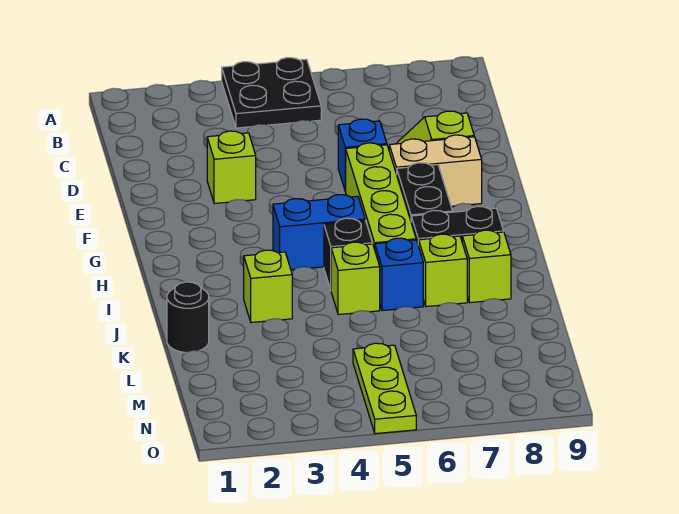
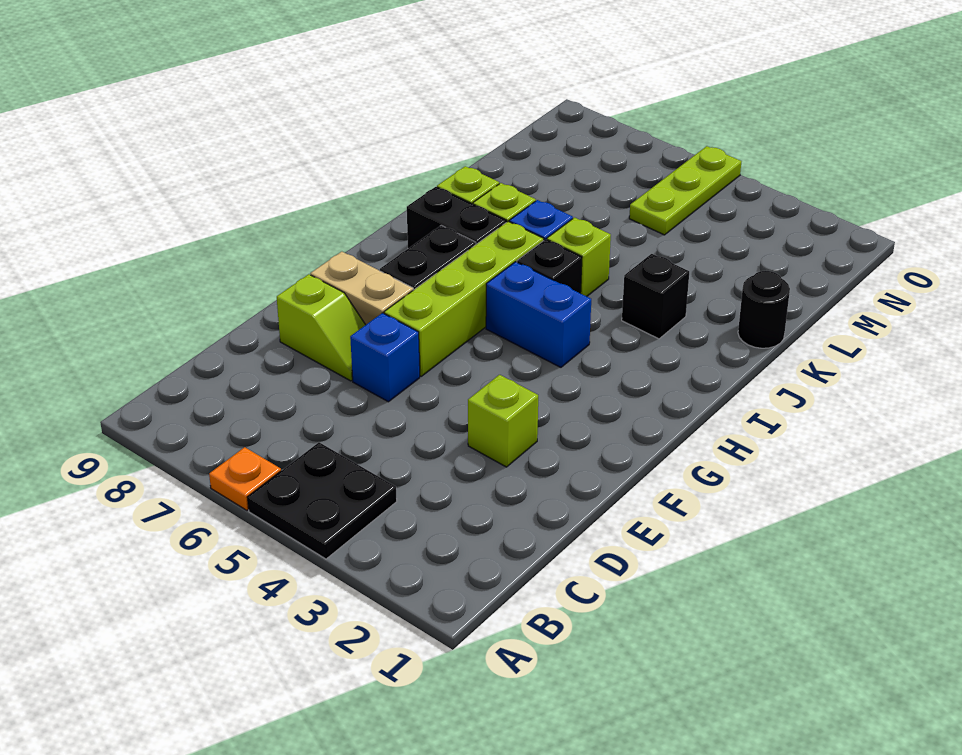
none -> orange plate A6 level 1
lime brick J3 level 1 -> black brick J3 level 1

